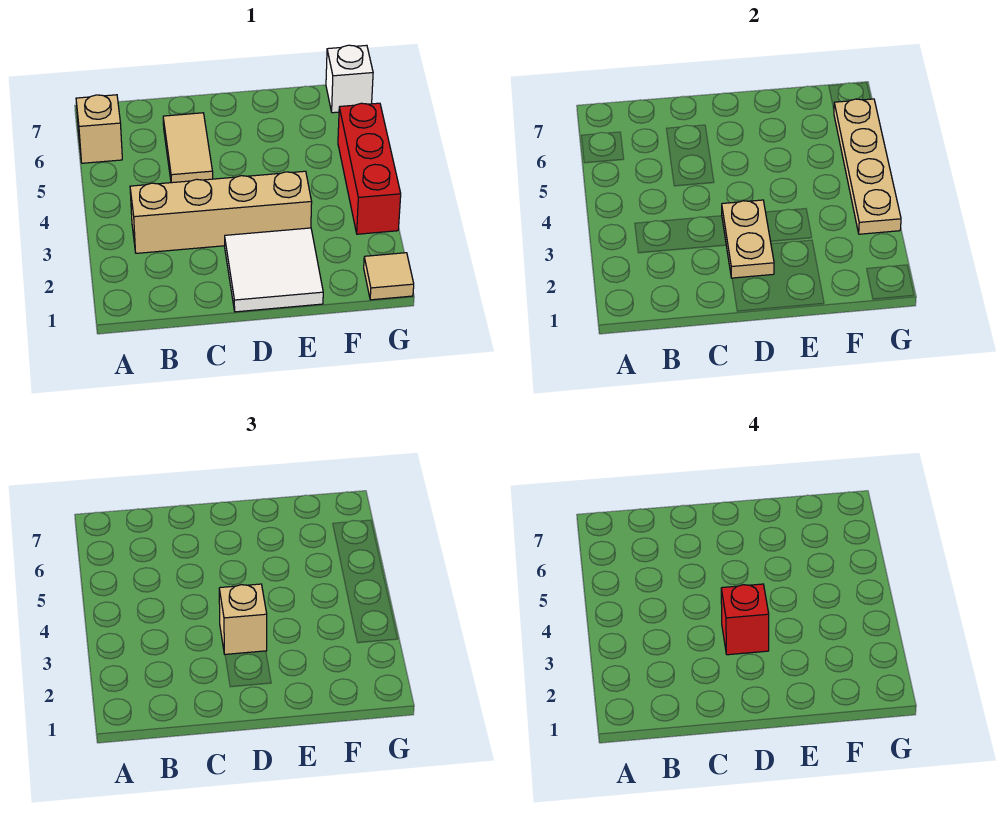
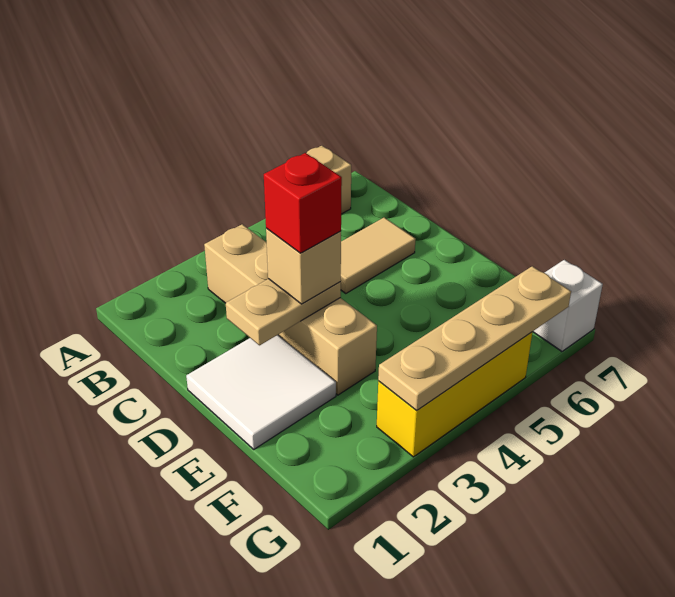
tan tile G1 level 1 -> none
red brick G3:G5 level 1 -> yellow brick G3:G5 level 1

